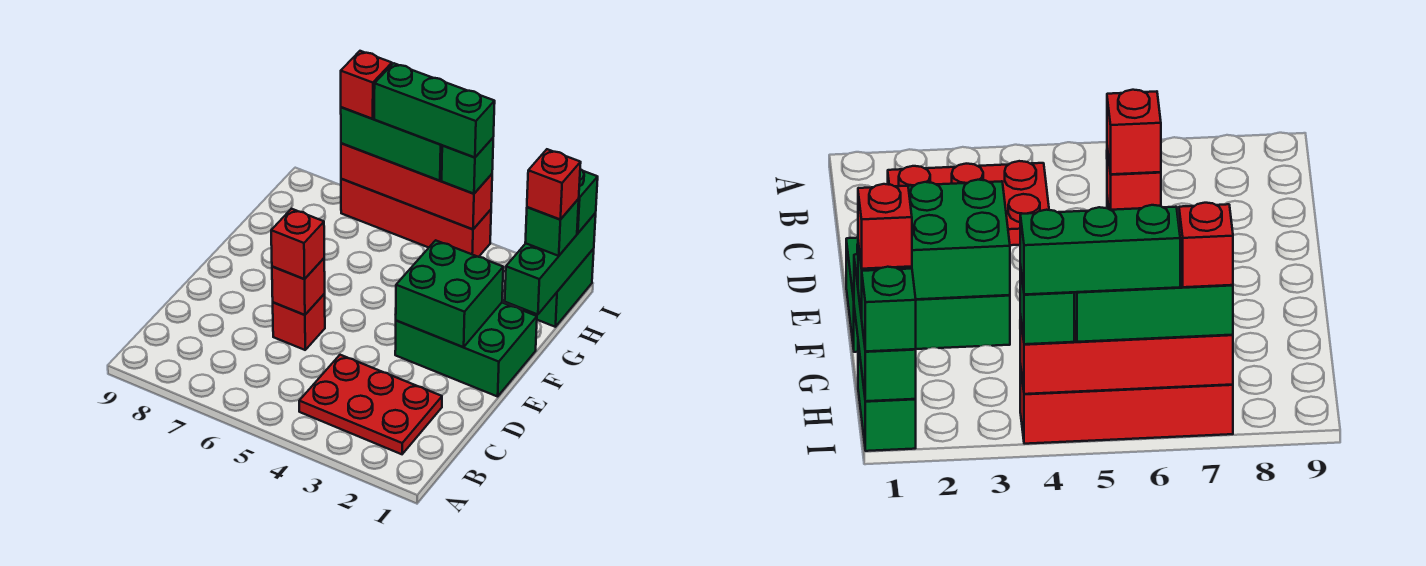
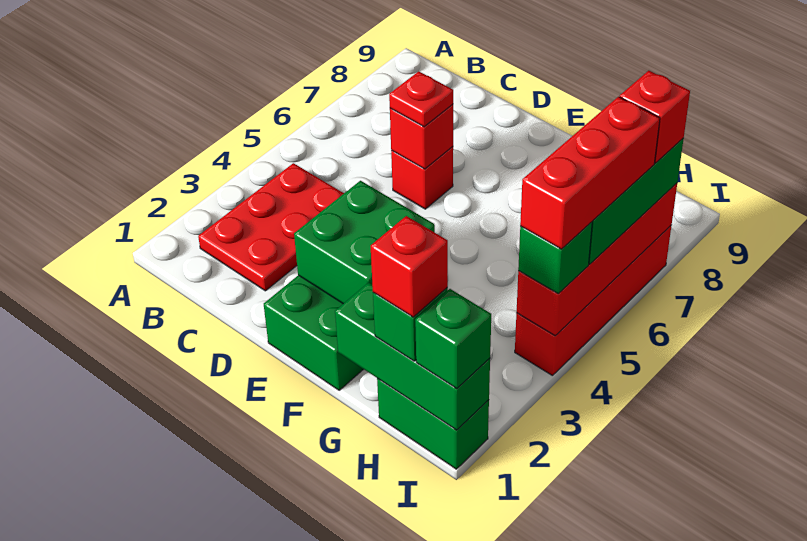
red brick D6 level 3 -> red plate D6 level 3
green brick I4:I6 level 4 -> red brick I4:I6 level 4

